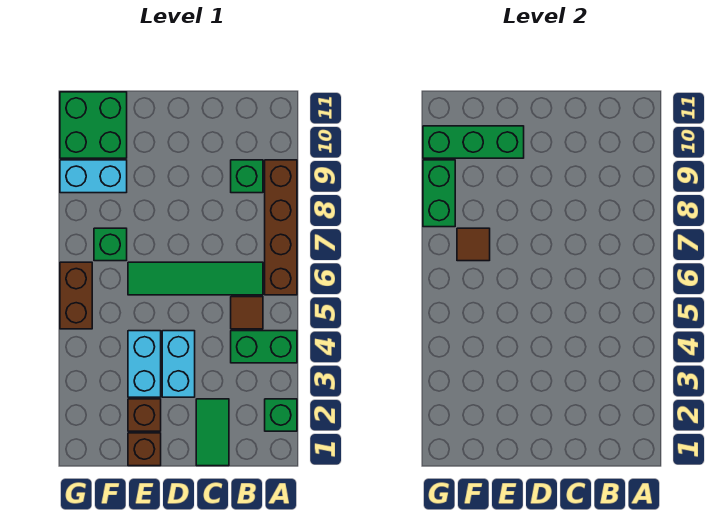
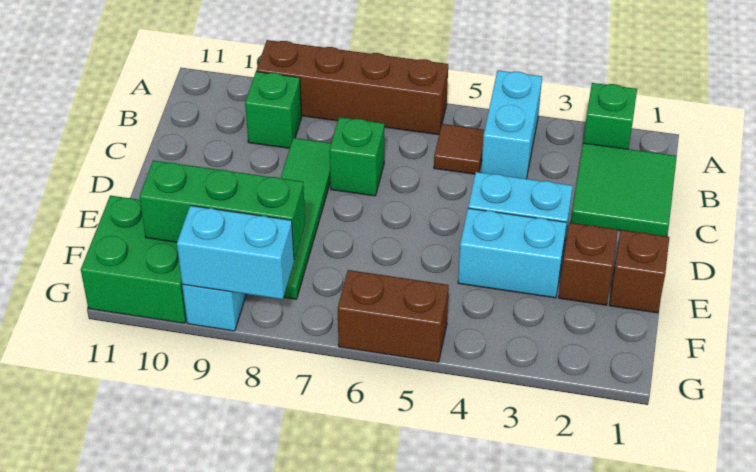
green brick A4:B4 level 1 -> cyan brick A4:B4 level 1
green tile B6:E6 level 1 -> green tile C8:F8 level 1
green tile C1:C2 level 1 -> green tile B1:C2 level 1
green brick E10:G10 level 2 -> green brick F8:F10 level 2
green brick F7 level 1 -> green brick C7 level 1
brown tile F7 level 2 -> none
green brick G8:G9 level 2 -> cyan brick G8:G9 level 2

